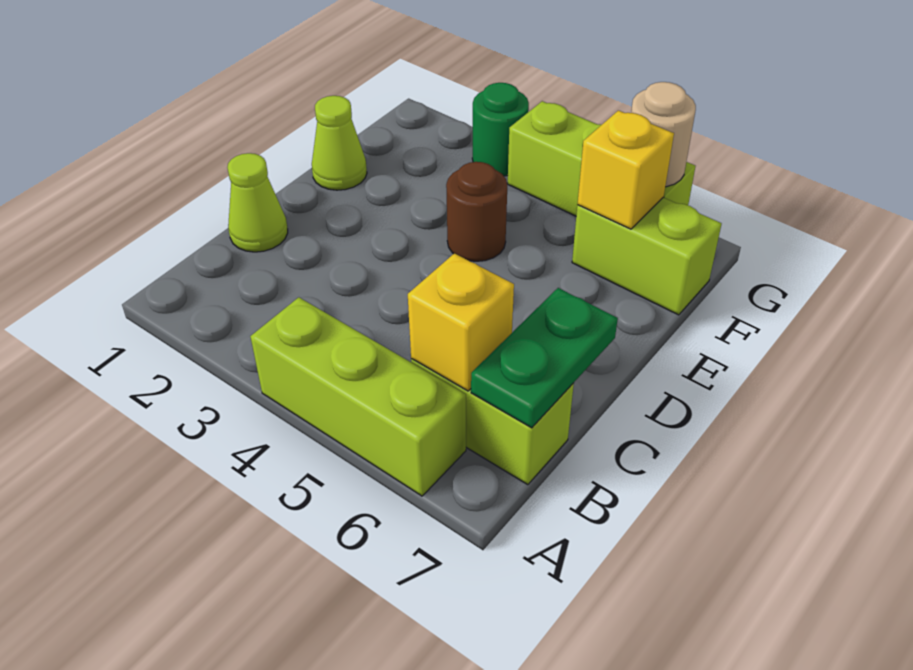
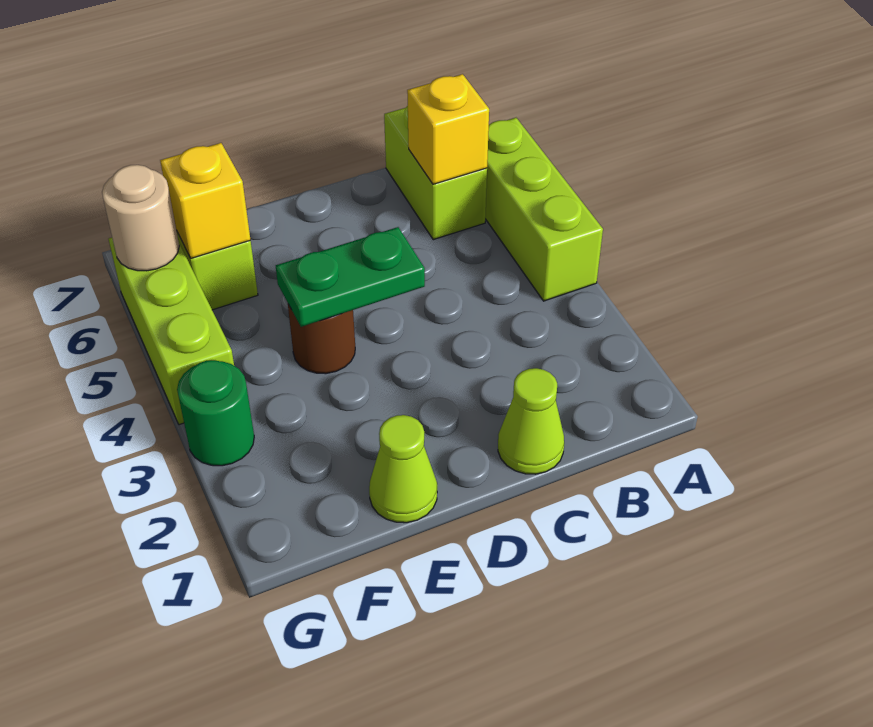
green plate B7:C7 level 2 -> green plate D4:E4 level 2

